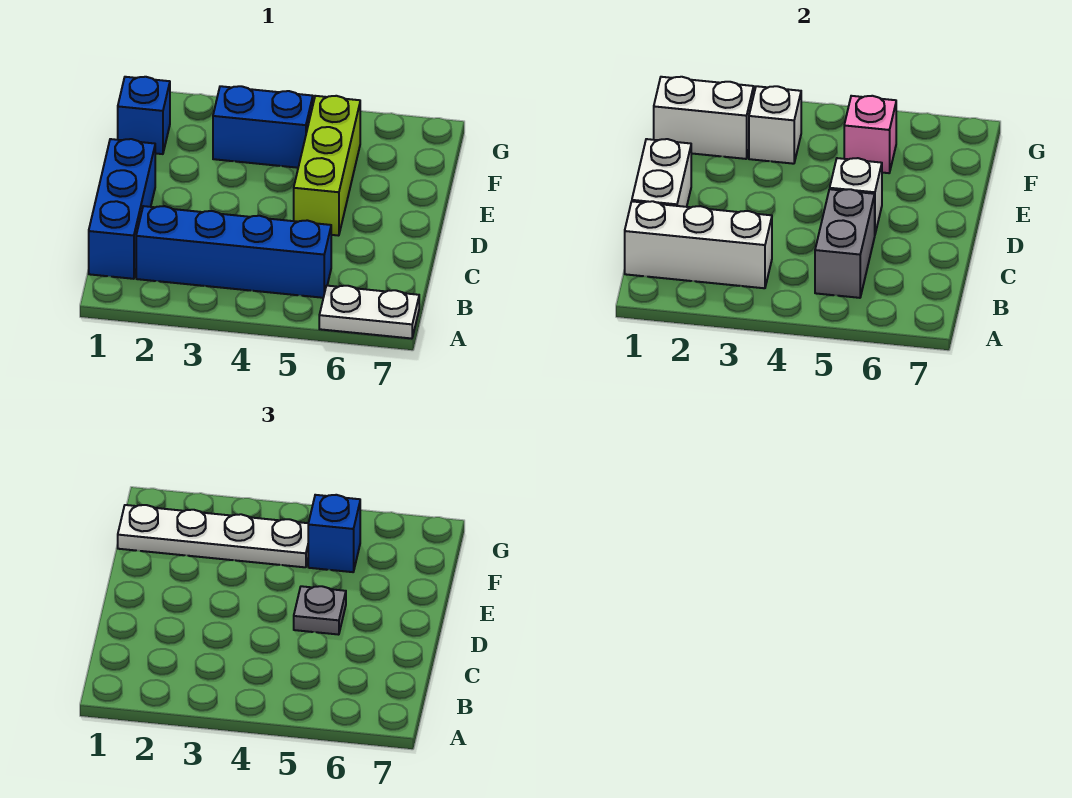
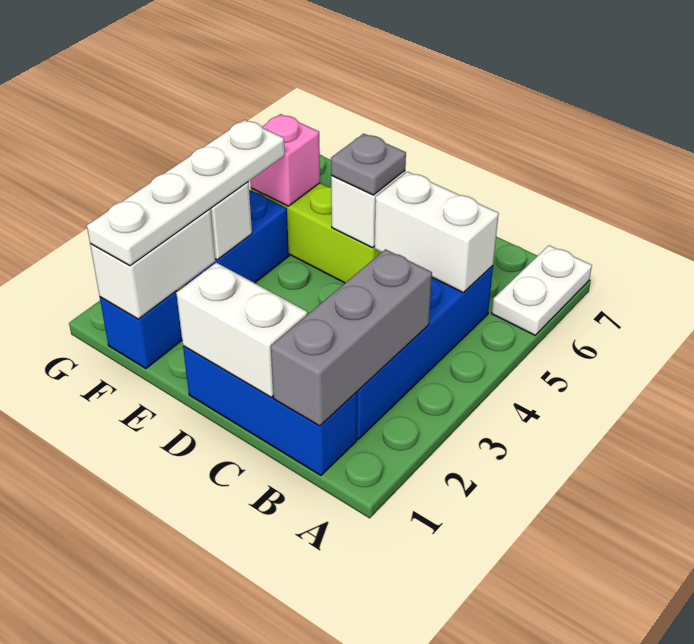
white brick B1:B3 level 2 -> grey brick B1:B3 level 2
grey brick B5:C5 level 2 -> white brick B5:C5 level 2
blue brick F5 level 3 -> none

